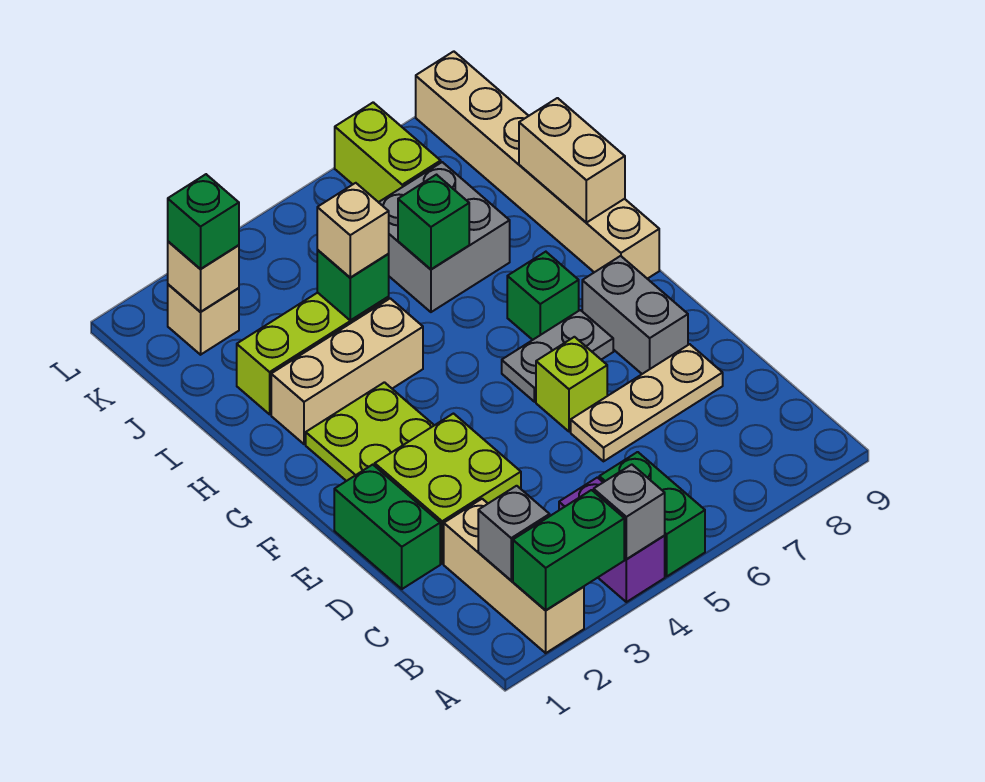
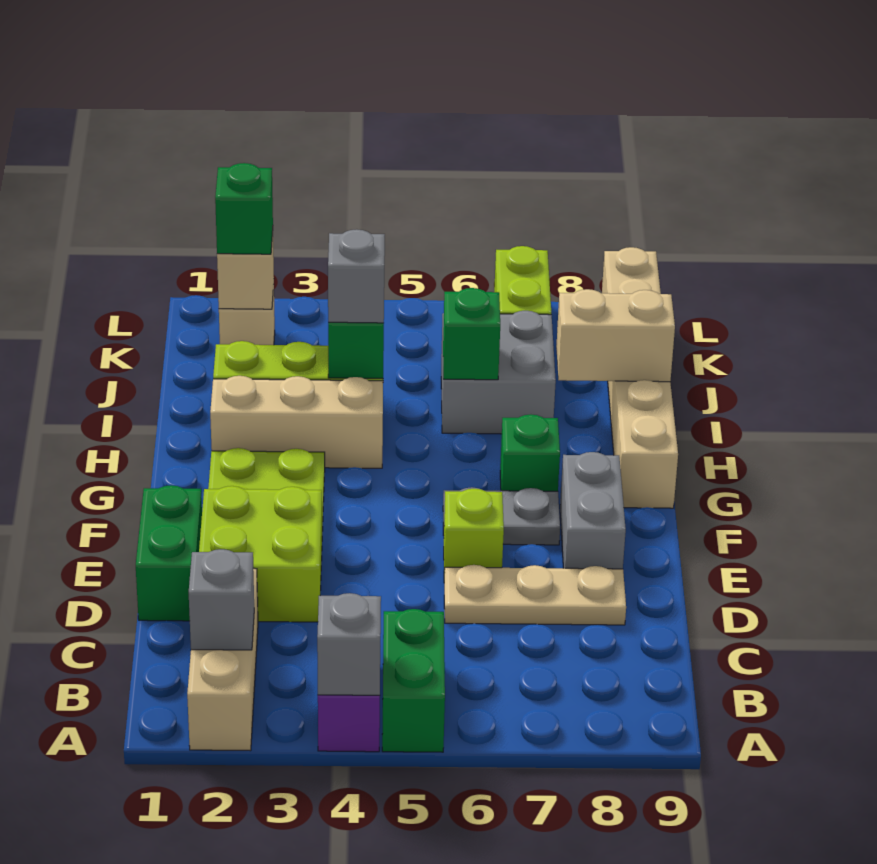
green brick A2:A3 level 2 -> none
tan brick H9:I9 level 2 -> tan brick I8:I9 level 2
tan brick I4 level 3 -> grey brick I4 level 3

